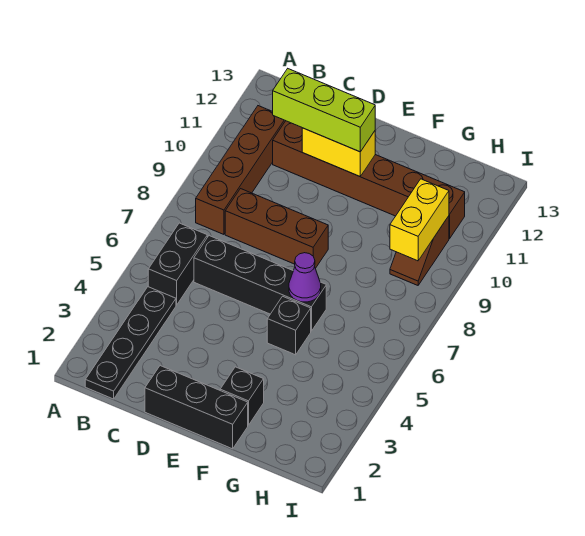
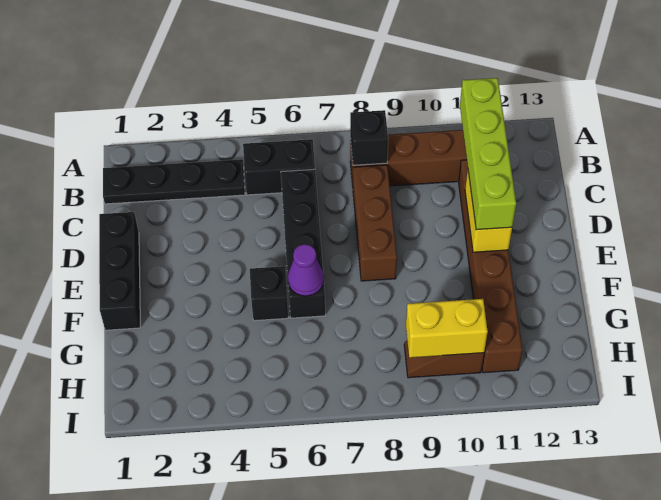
lime brick C11:E11 level 3 -> lime brick B11:E11 level 3
black brick F2 level 1 -> black brick B8 level 2

